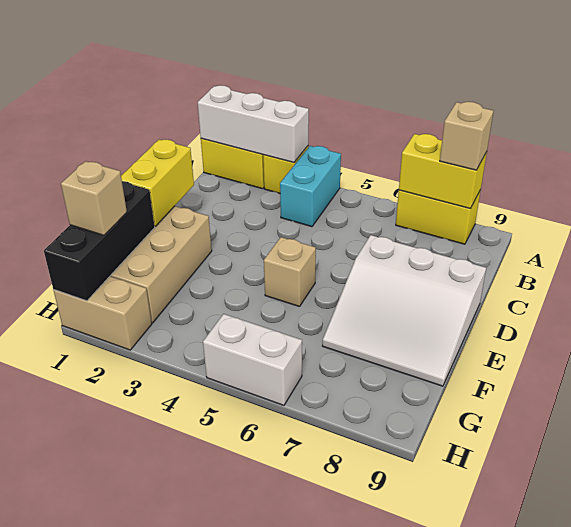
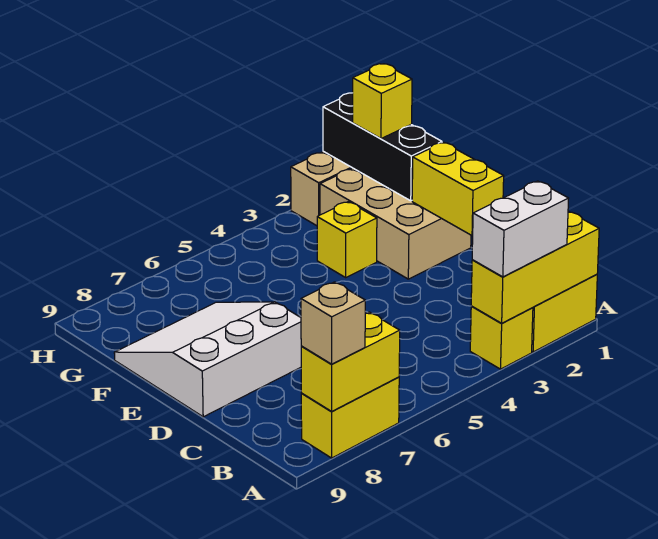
white brick A1:A3 level 2 -> yellow brick A1:A3 level 2
cyan brick A4:B4 level 1 -> none
tan brick E5 level 1 -> none
none -> yellow brick F3 level 1
tan brick G1 level 3 -> yellow brick G1 level 3
white brick H5:H6 level 1 -> white brick A2:A3 level 3

